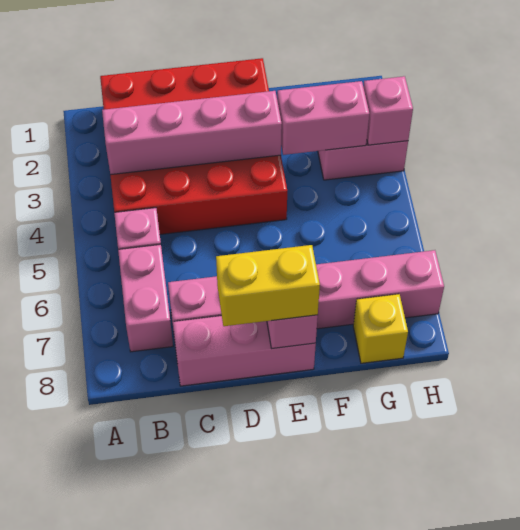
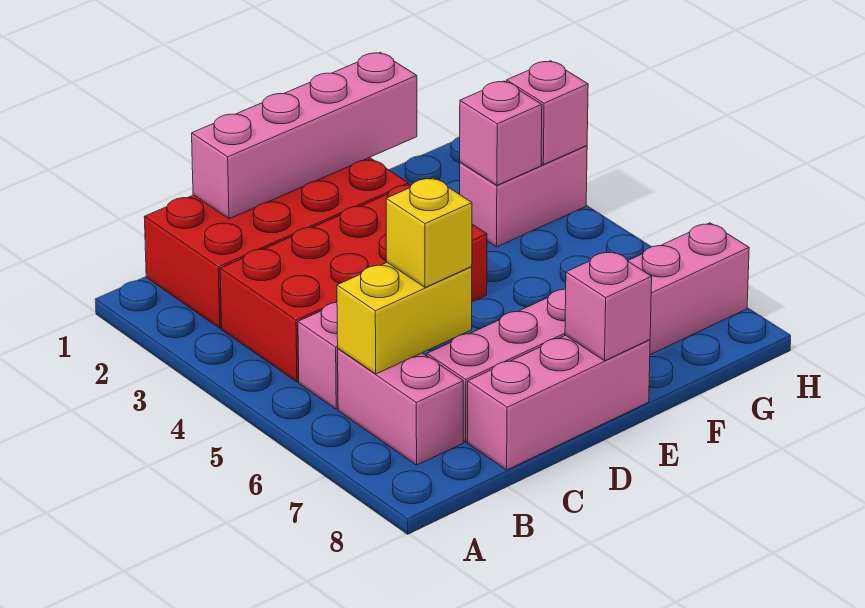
pink brick B3:E3 level 2 -> pink brick C1:F1 level 2
yellow brick D8:E8 level 3 -> yellow brick B6:C6 level 2
pink brick F3:G3 level 2 -> pink brick G3 level 2
yellow brick G8 level 1 -> yellow brick C6 level 3

